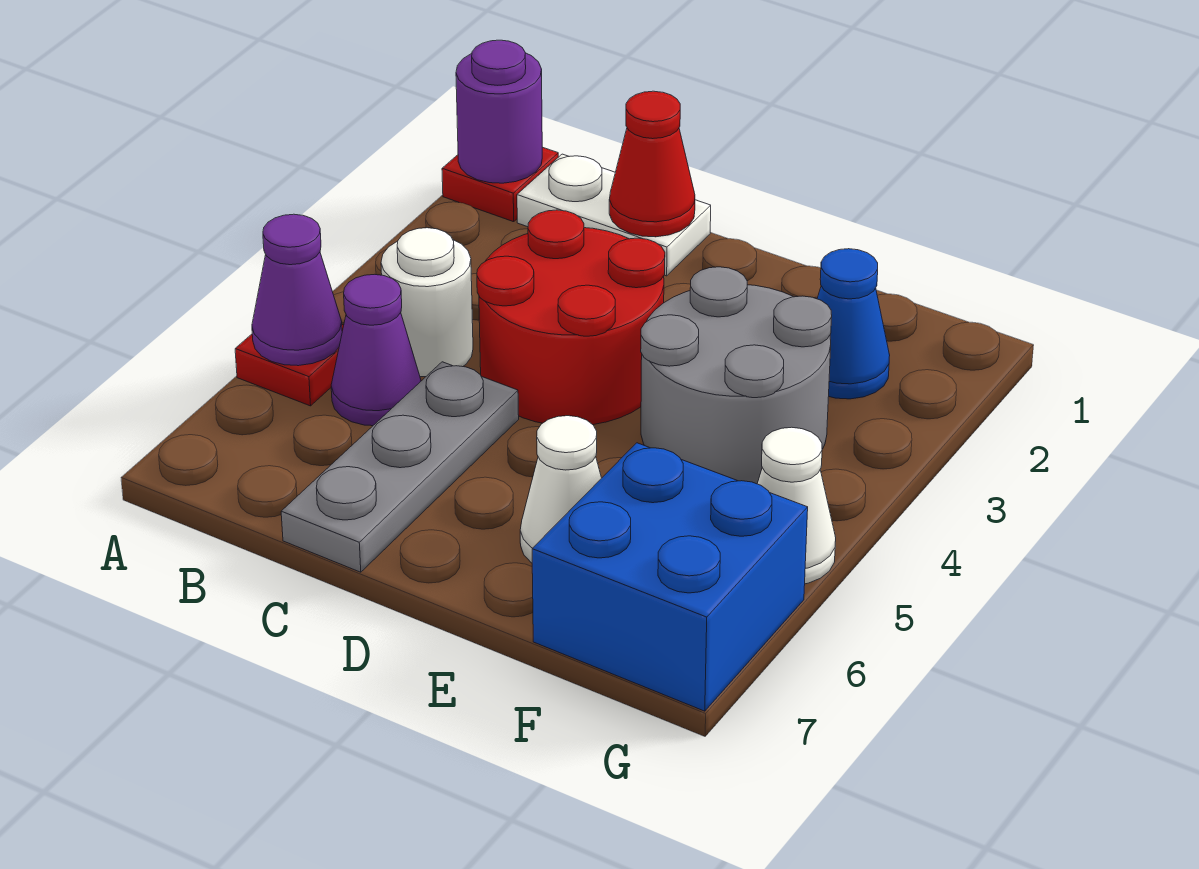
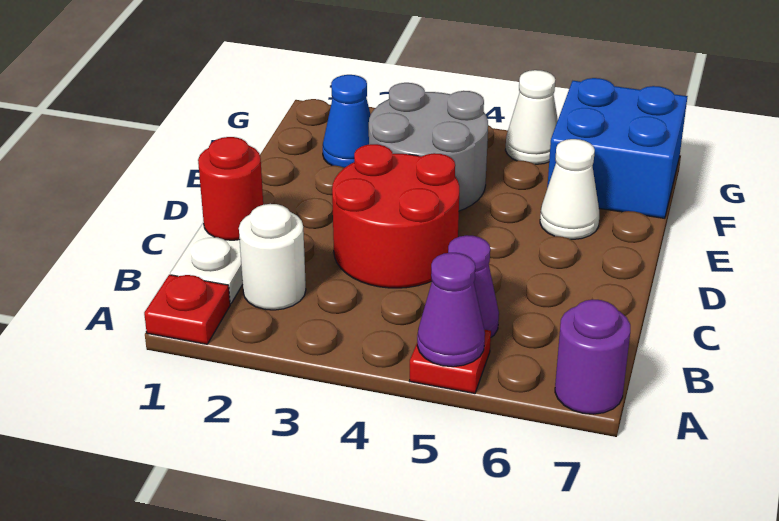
purple round brick A1 level 2 -> purple round brick A7 level 1
white round brick B4 level 1 -> white round brick B2 level 1
red cone C1 level 2 -> red round brick C1 level 2
grey plate C5:C7 level 1 -> none

